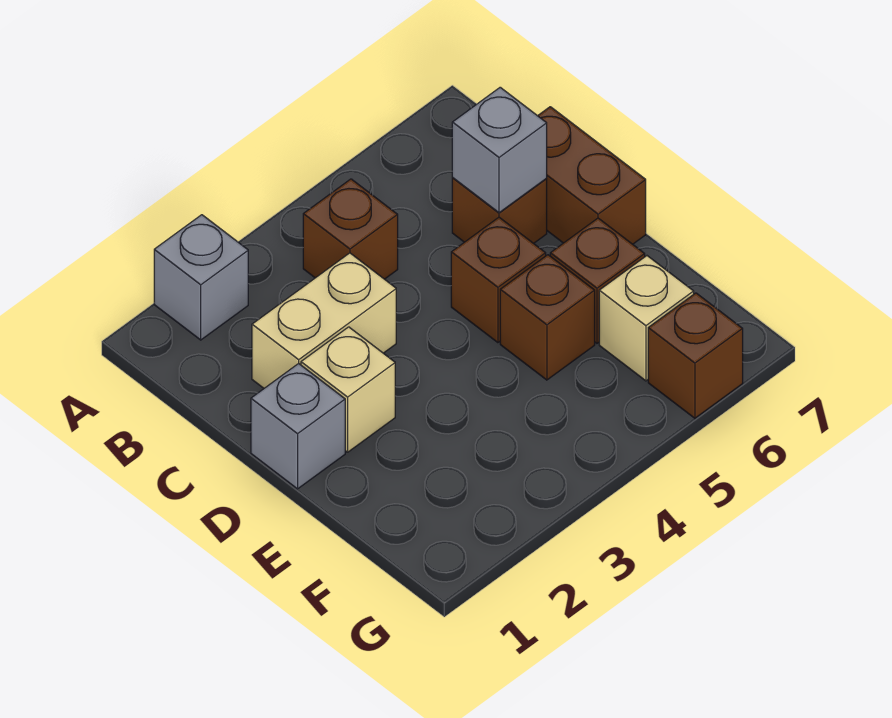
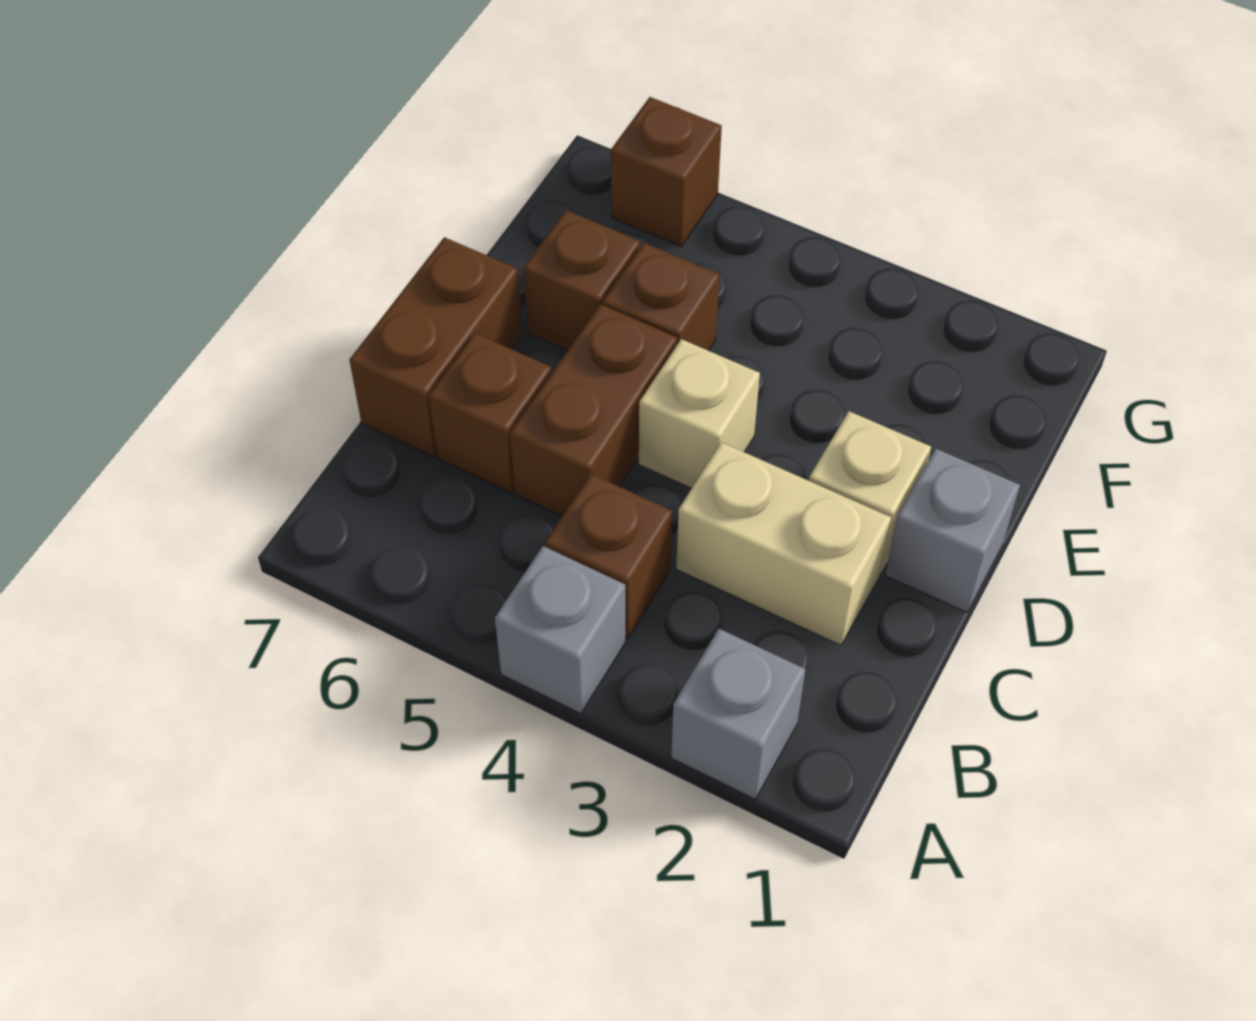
grey brick C6 level 2 -> grey brick A4 level 1
brown brick D5 level 1 -> brown brick C5:D5 level 1
tan brick F6 level 1 -> tan brick D4 level 1

